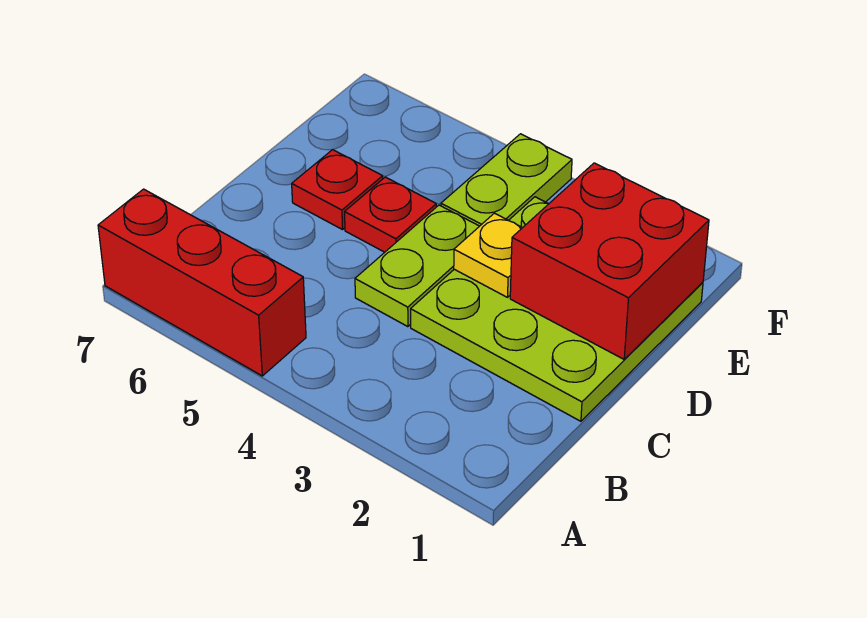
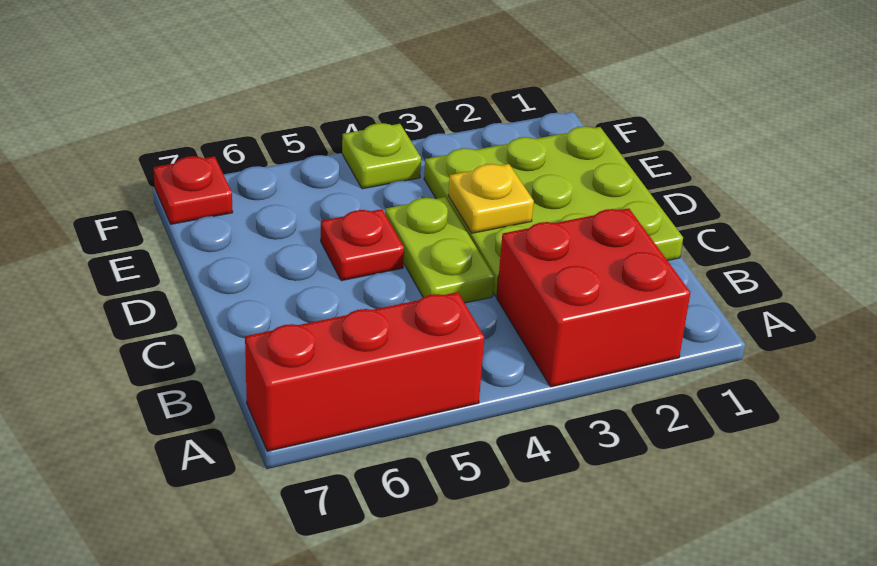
red brick D1:E2 level 2 -> red brick A2:B3 level 1
red plate D6 level 1 -> red plate F7 level 1
lime plate E4:F4 level 1 -> lime plate F4 level 1

